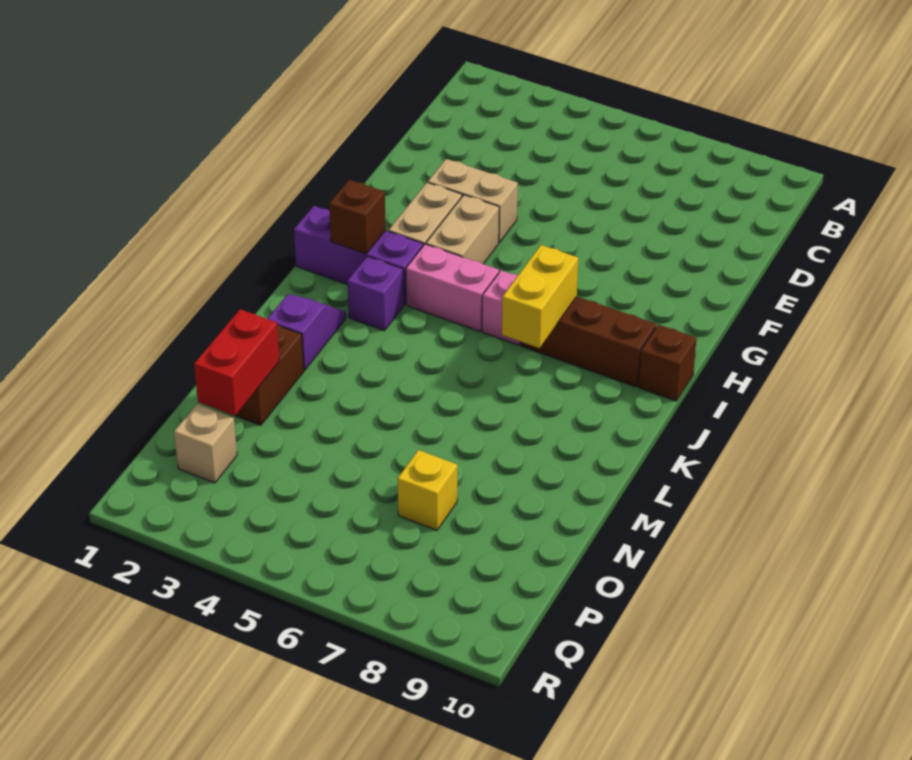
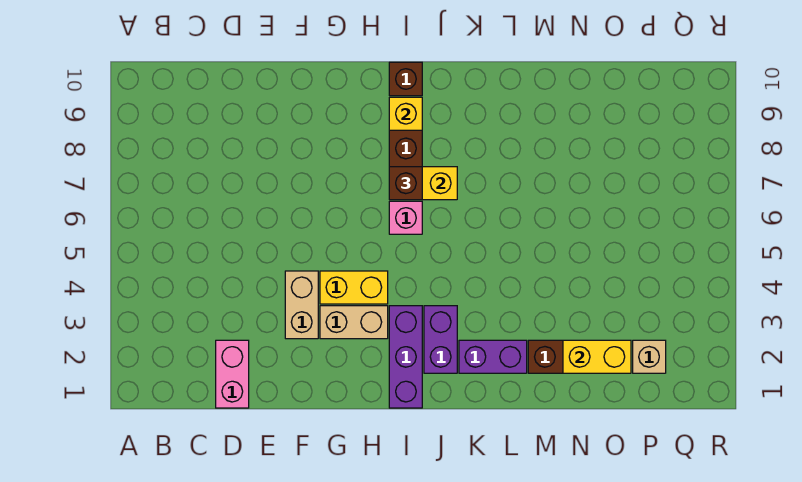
tan brick G4:H4 level 1 -> yellow brick G4:H4 level 1
brown brick I2 level 2 -> brown brick I7 level 3
pink brick I4:I5 level 1 -> pink brick D1:D2 level 1
purple brick J3 level 1 -> purple brick J2:J3 level 1
purple slope K2:L2 level 1 top L -> purple brick K2:L2 level 1
red brick N2:O2 level 2 -> yellow brick N2:O2 level 2
yellow brick O7 level 1 -> yellow brick I9 level 2

